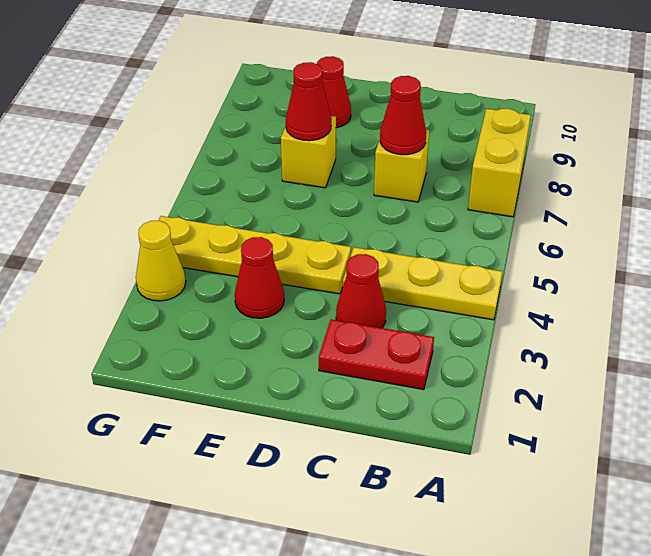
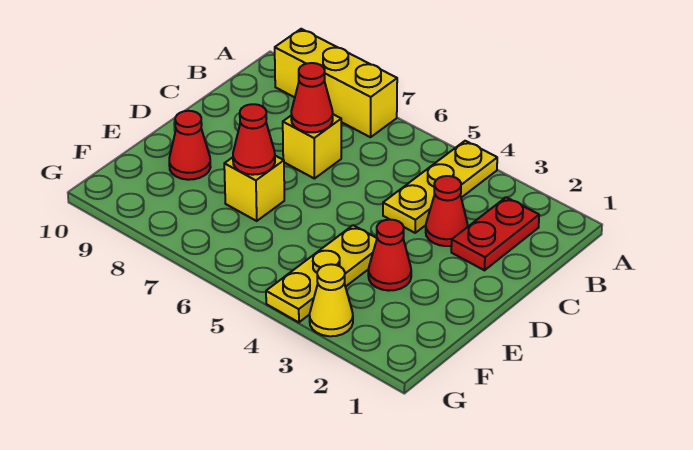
yellow brick A7:A8 level 1 -> yellow brick A7:A9 level 1
yellow plate D4:G4 level 1 -> yellow plate E4:G4 level 1

